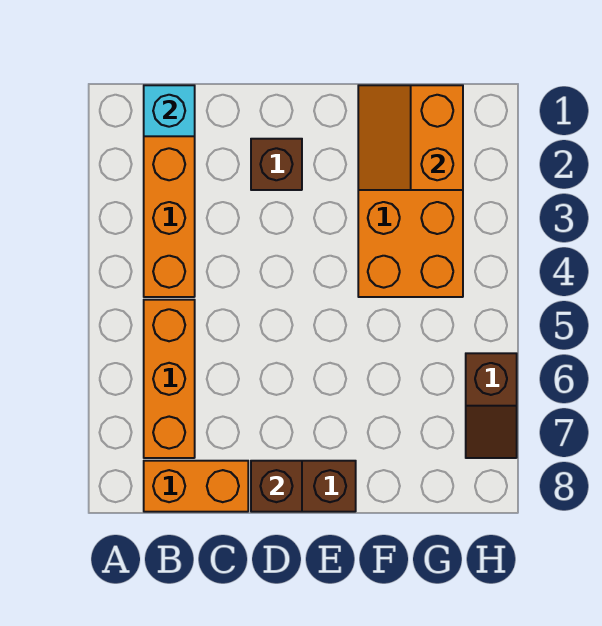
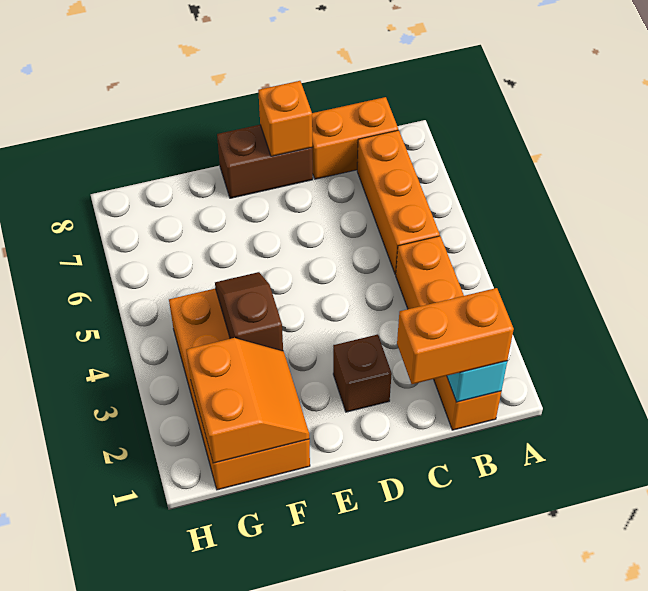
none -> orange brick B1:C1 level 3
brown brick D8 level 2 -> orange brick D8 level 2
brown slope H6:H7 level 1 top 6 -> brown slope F3:F4 level 2 top 3

